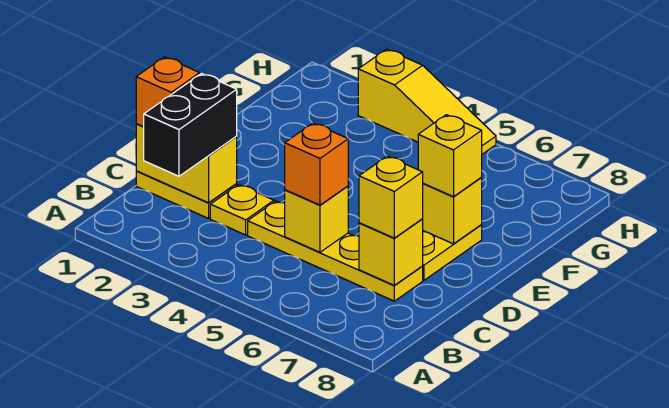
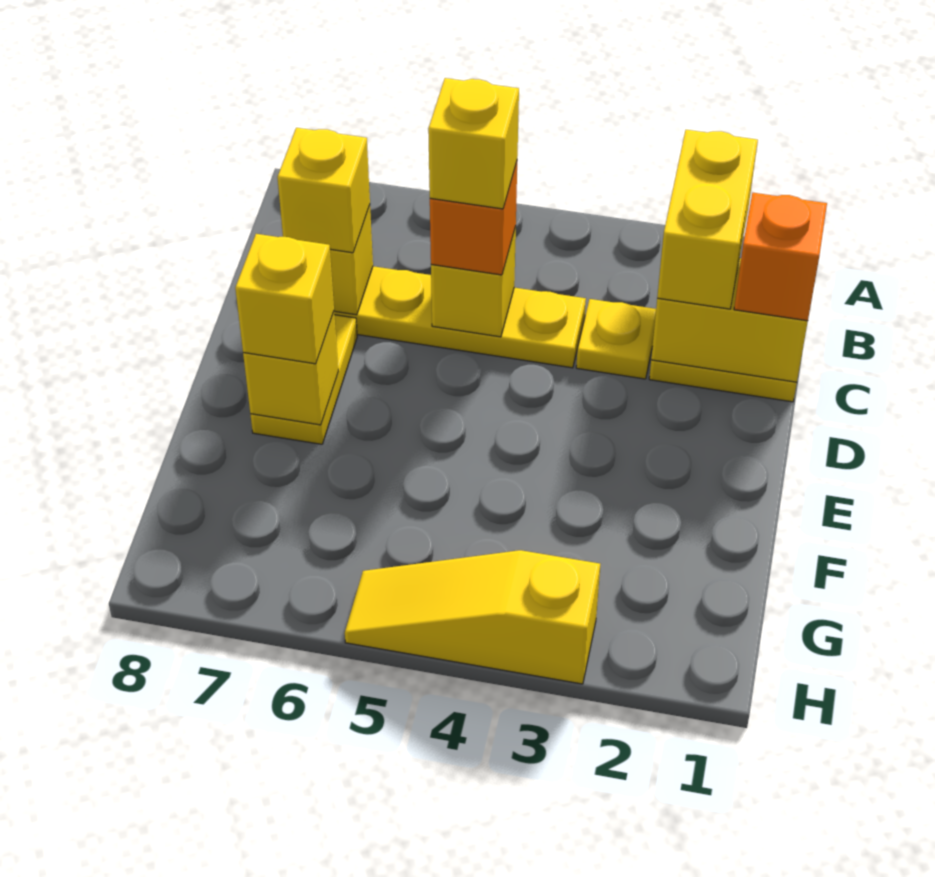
black brick B2:C2 level 3 -> yellow brick B2:C2 level 3
none -> yellow brick C5 level 4

